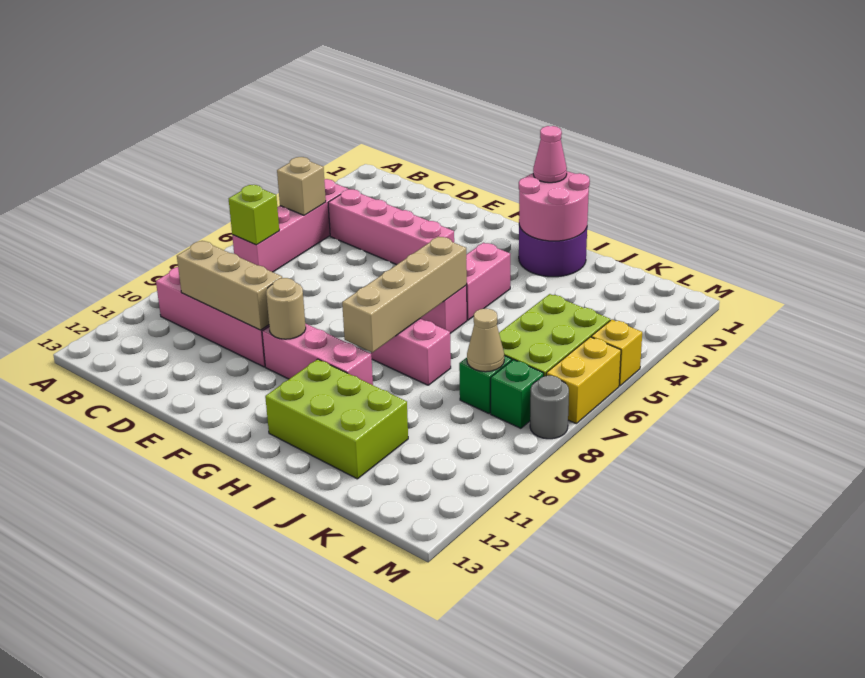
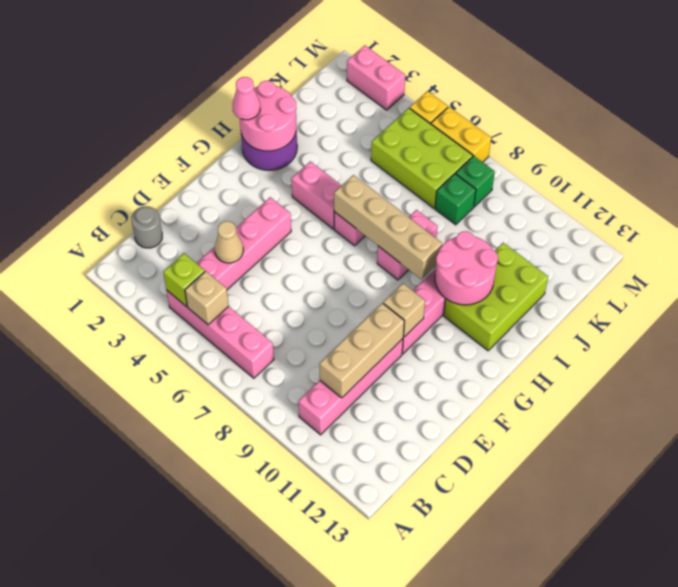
lime brick B7 level 2 -> lime brick B4 level 2
tan round brick F10 level 2 -> tan brick F10 level 2
none -> pink round brick H10:I11 level 2
tan cone K8 level 2 -> tan cone D4 level 2
none -> pink brick M2:M3 level 1
grey round brick M8 level 1 -> grey round brick C1 level 1

